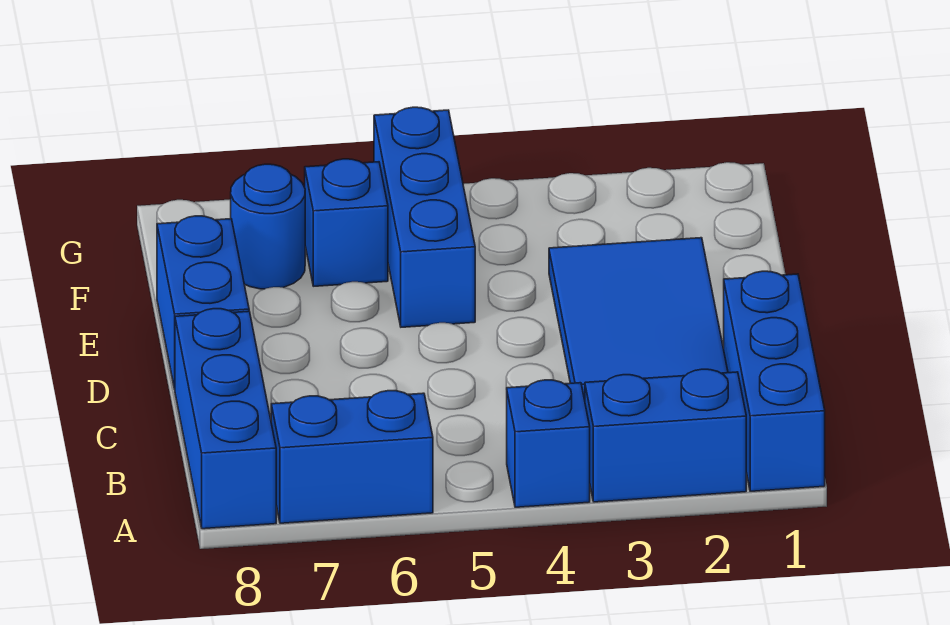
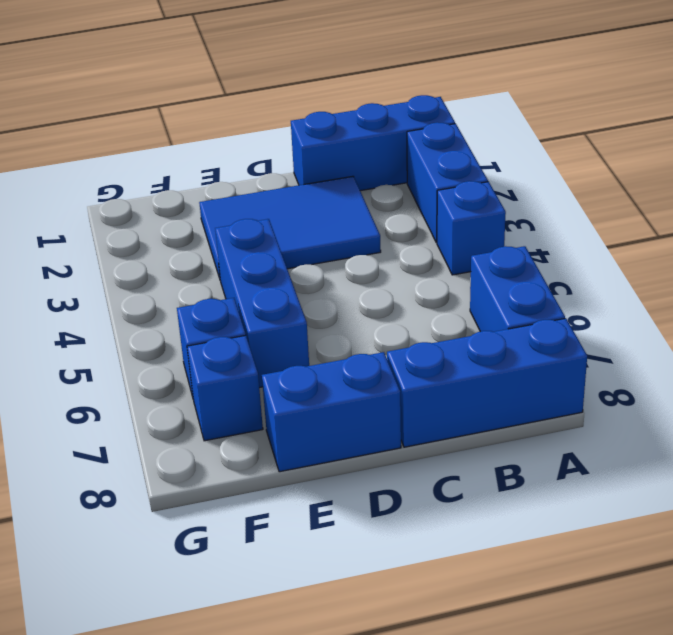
blue brick E5:G5 level 1 -> blue brick E4:E6 level 1
blue round brick F7 level 1 -> blue brick F7 level 1

